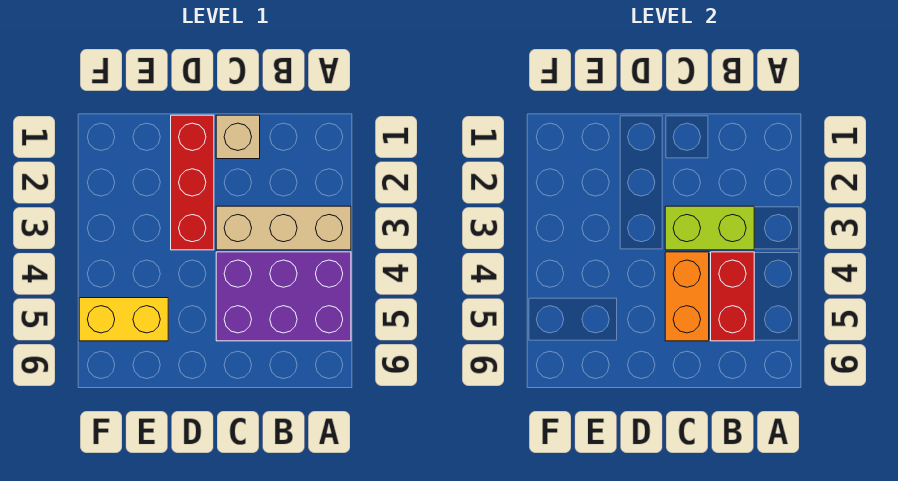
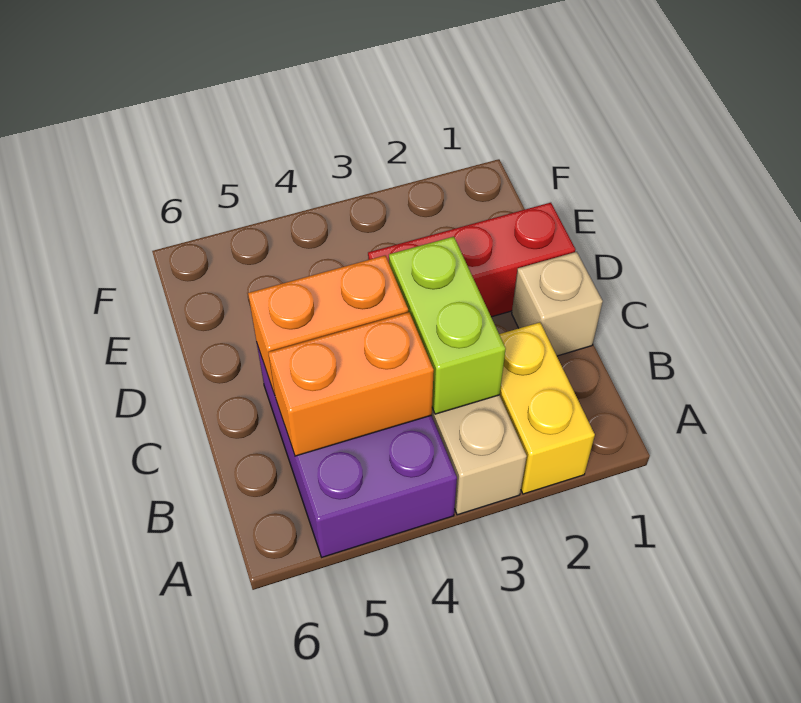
red brick B4:B5 level 2 -> orange brick B4:B5 level 2
yellow brick E5:F5 level 1 -> yellow brick A2:B2 level 1

